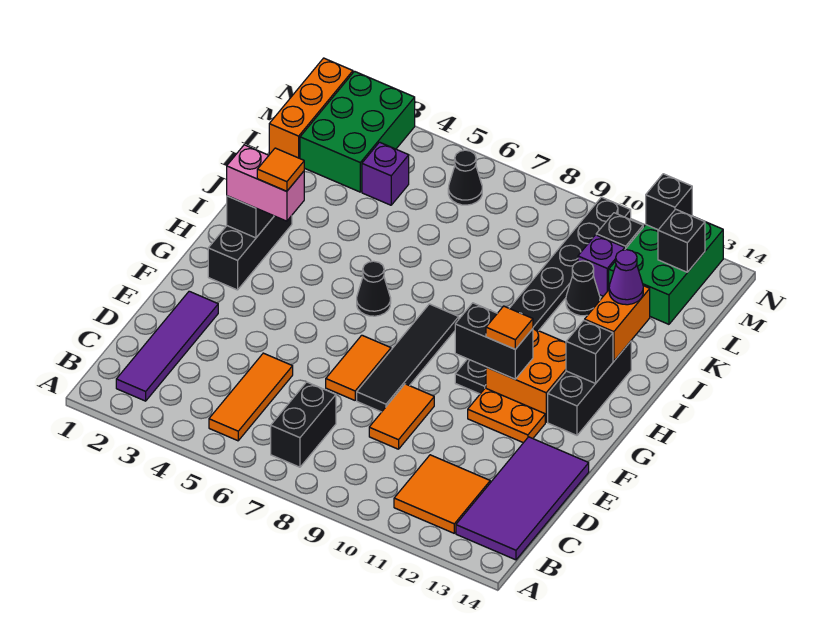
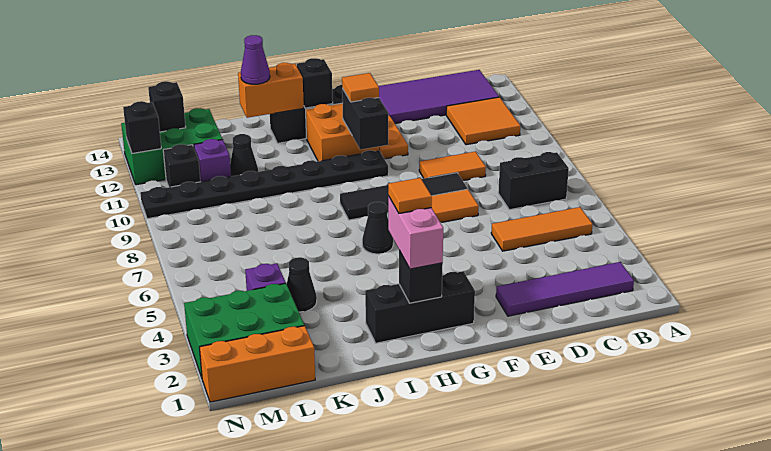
black cone M6 level 1 -> black cone K4 level 1

